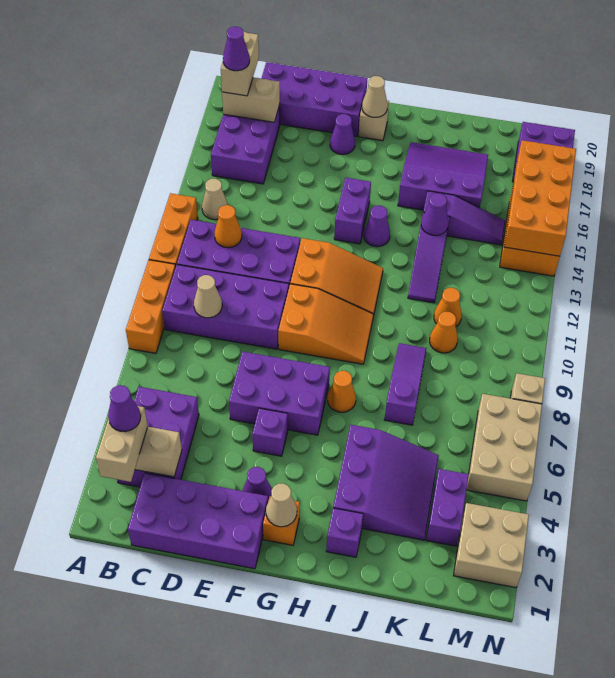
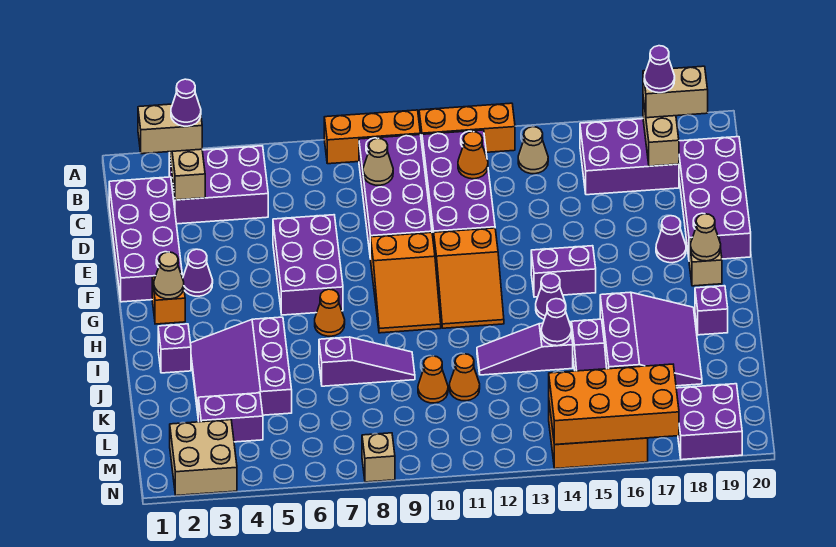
purple brick F5 level 1 -> purple brick I19 level 1
purple slope I3:K5 level 1 top I -> purple slope I3:K5 level 1 top 5
tan brick M5:N7 level 1 -> none

